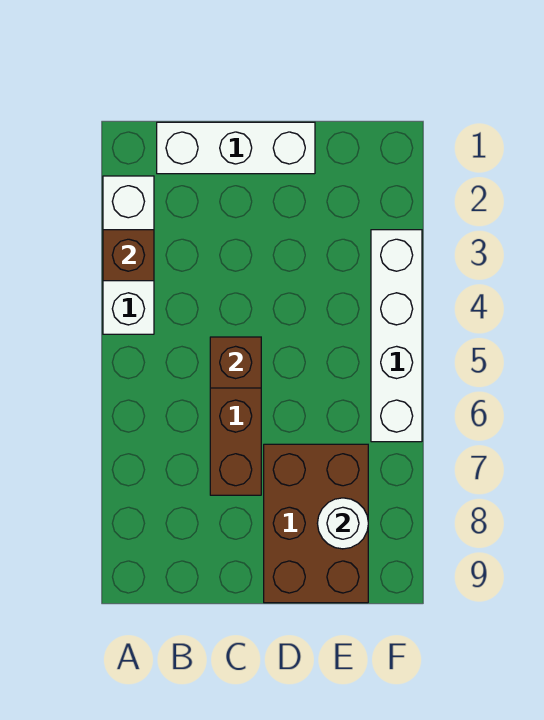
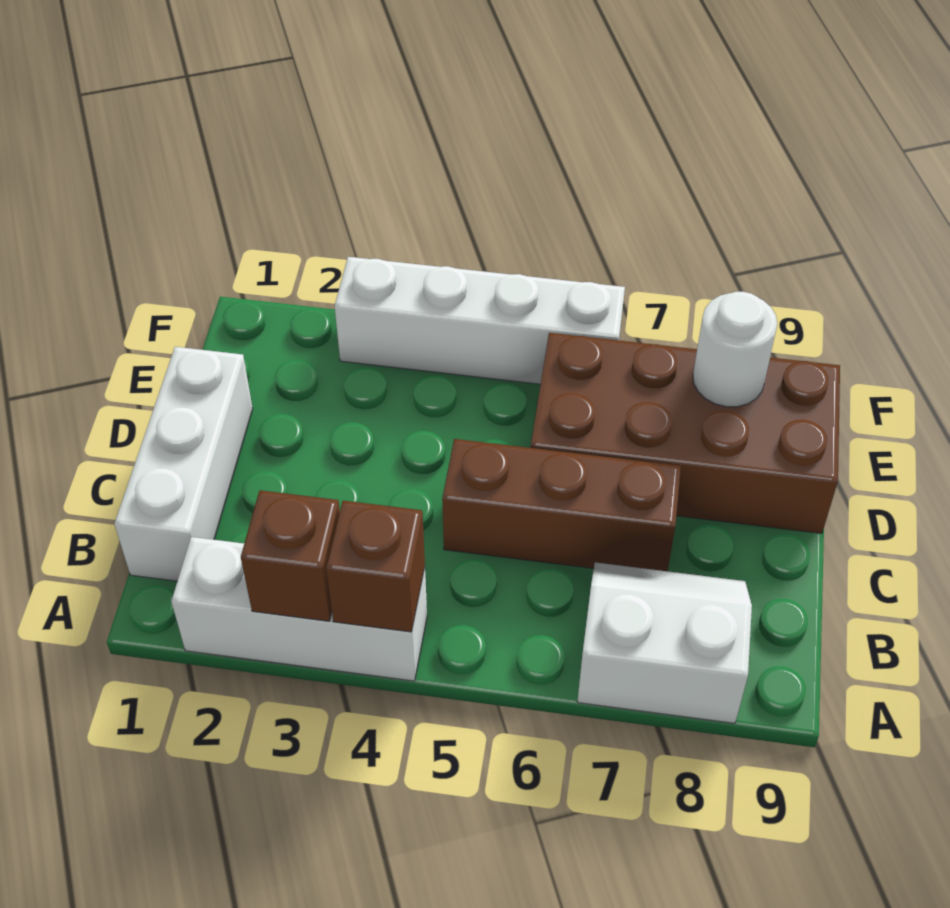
none -> white slope A7:B8 level 1 top A
brown brick C5 level 2 -> brown brick A4 level 2
brown brick D7:E9 level 1 -> brown brick D6:E9 level 1

